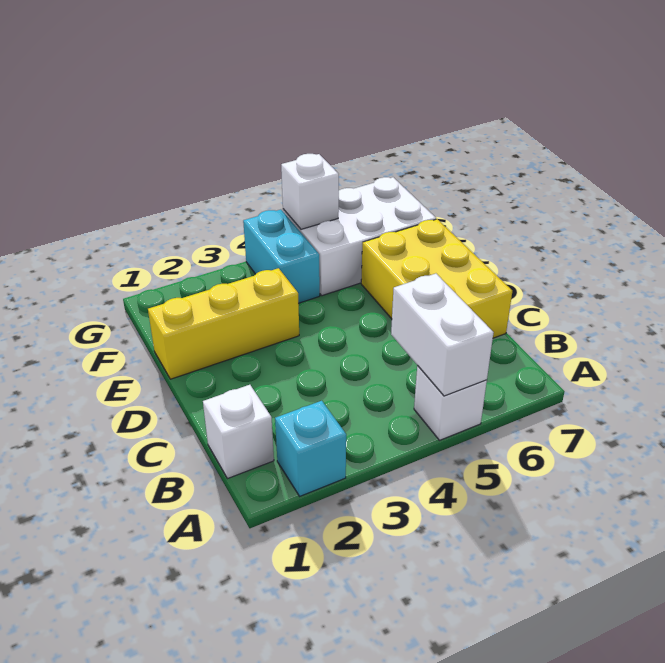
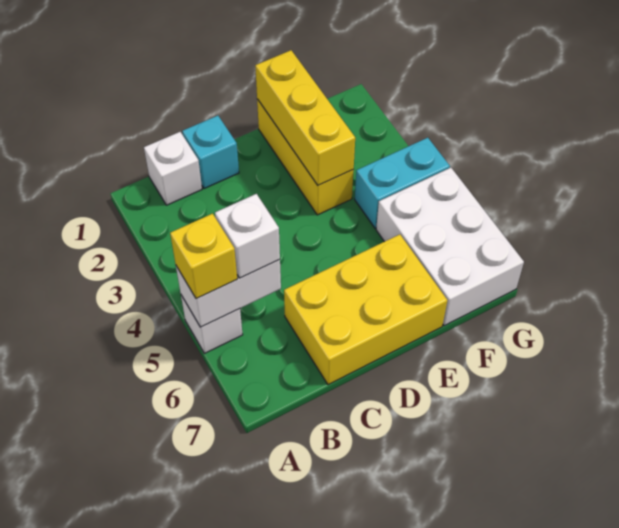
cyan brick A2 level 1 -> cyan brick C1 level 1
none -> yellow brick A5 level 3
none -> yellow brick E1:E3 level 2
white brick G5 level 2 -> white brick B5 level 3

